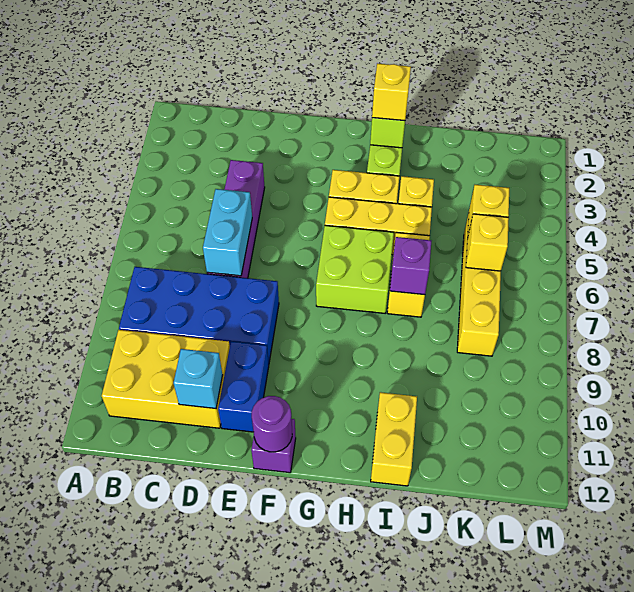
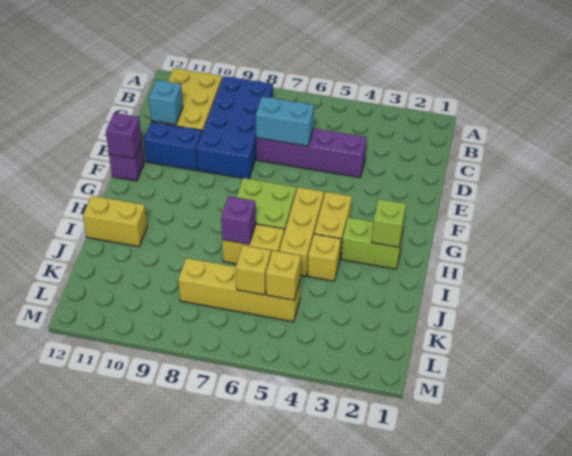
purple round brick F12 level 2 -> purple brick F12 level 2
yellow brick H2 level 3 -> none

